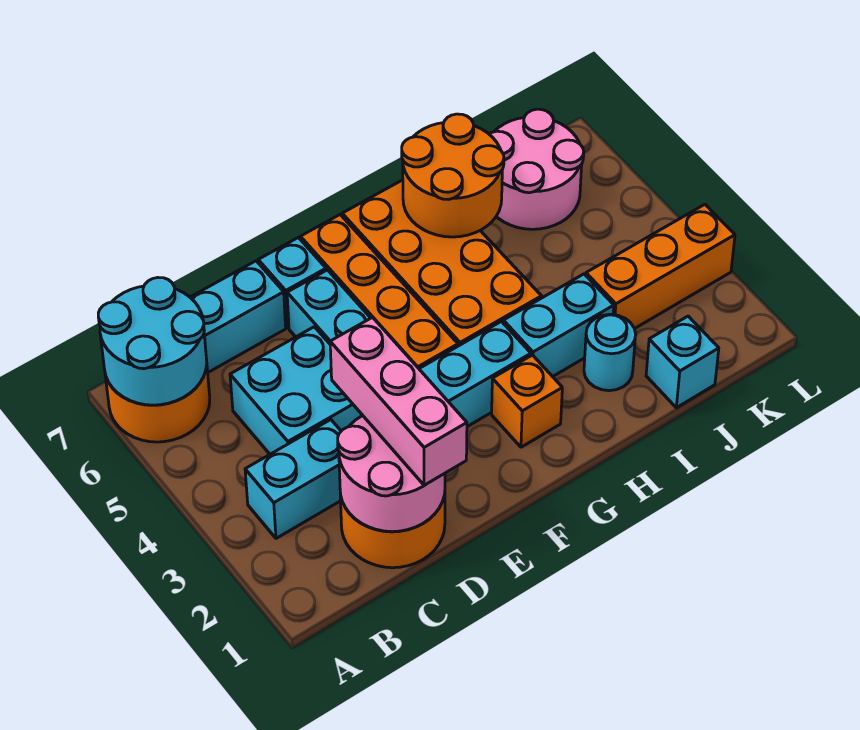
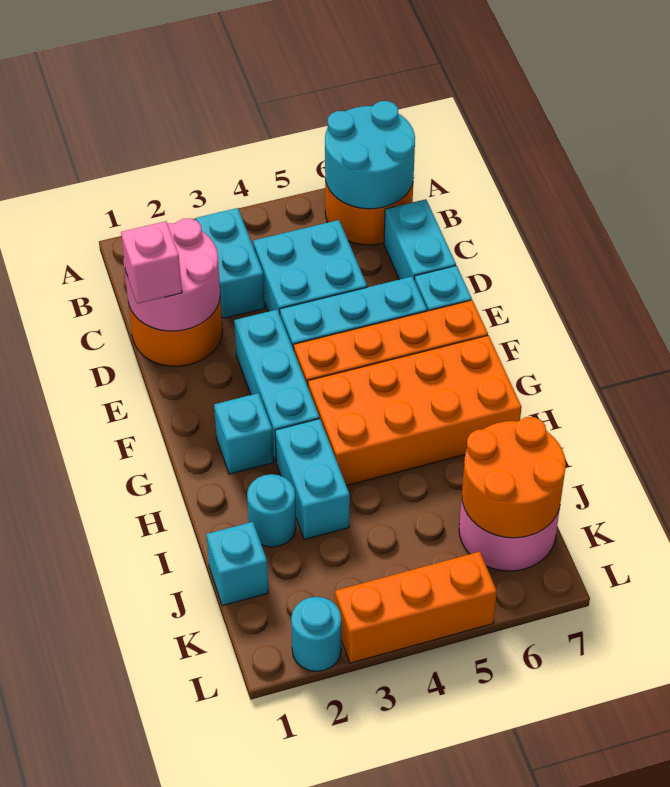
pink brick D1:D3 level 3 -> pink brick D1 level 3
orange brick G2 level 1 -> cyan brick G2 level 1
orange round brick H6:I7 level 2 -> orange round brick J6:K7 level 2
orange brick J3:L3 level 1 -> orange brick L3:L5 level 1
none -> cyan round brick L2 level 1

